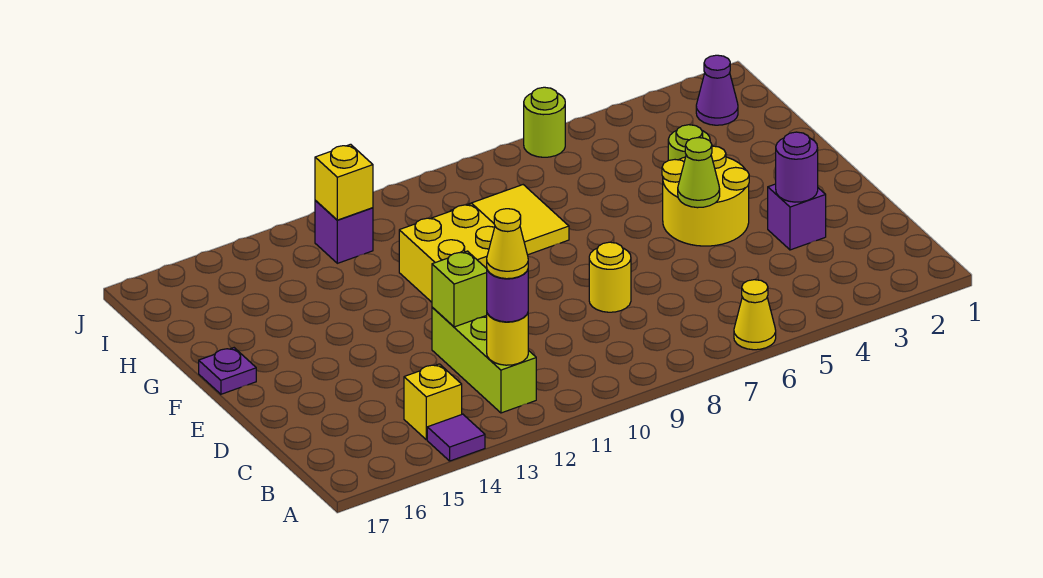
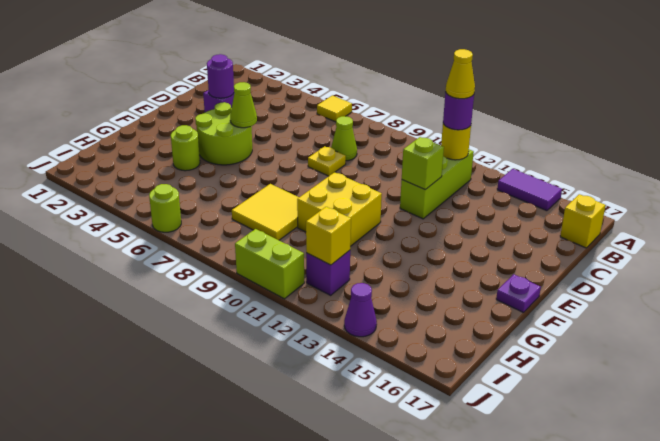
yellow cone A6 level 1 -> yellow tile A6 level 1
purple tile A14 level 1 -> purple tile A14:A15 level 1
yellow brick B14 level 1 -> yellow brick B17 level 1
none -> lime cone C8 level 1
yellow round brick D8 level 1 -> yellow plate D8 level 1
yellow round brick E4:F5 level 1 -> lime round brick E4:F5 level 1
purple cone I2 level 1 -> purple cone J14 level 1
none -> lime brick J10:J11 level 1

